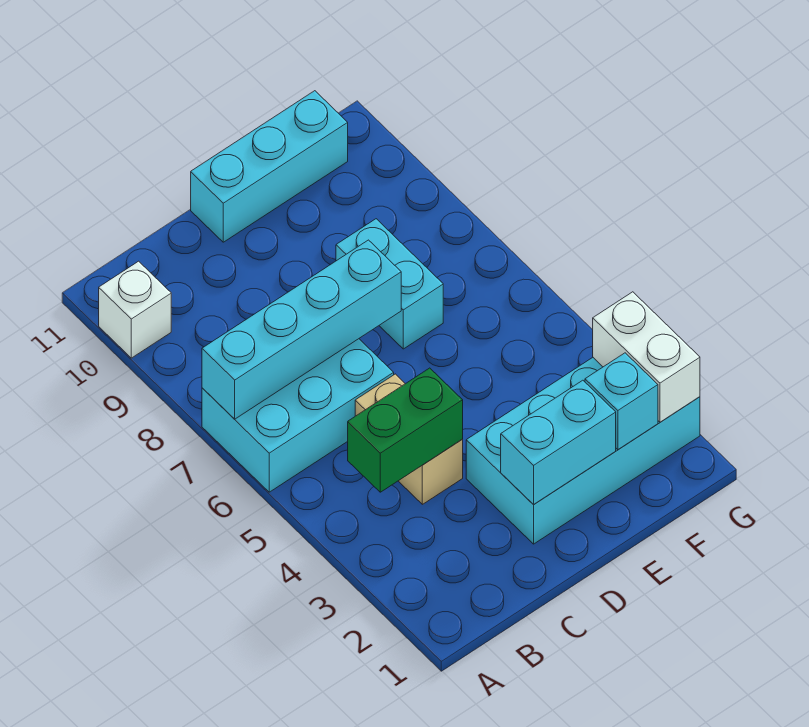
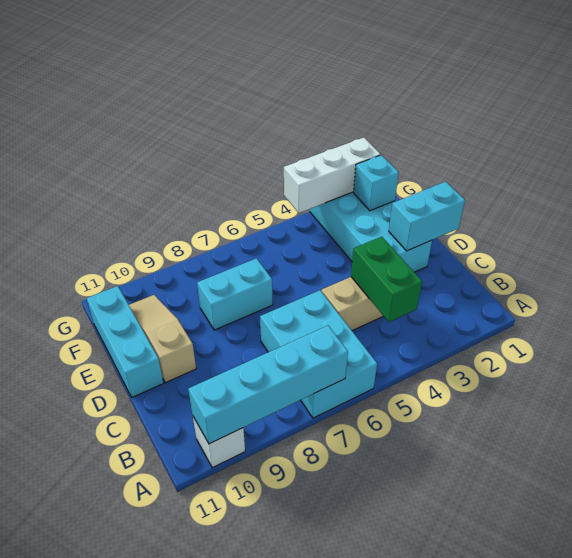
cyan brick A7:D7 level 2 -> cyan brick A7:A10 level 2
cyan brick D2:E2 level 2 -> cyan brick D1:D2 level 2
none -> tan slope D10:F10 level 1 top D
white brick G2:G3 level 2 -> white brick G2:G4 level 2

